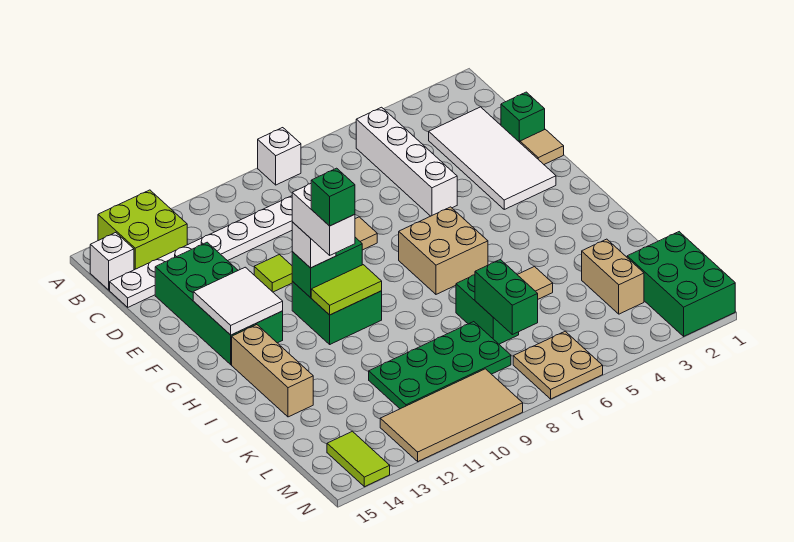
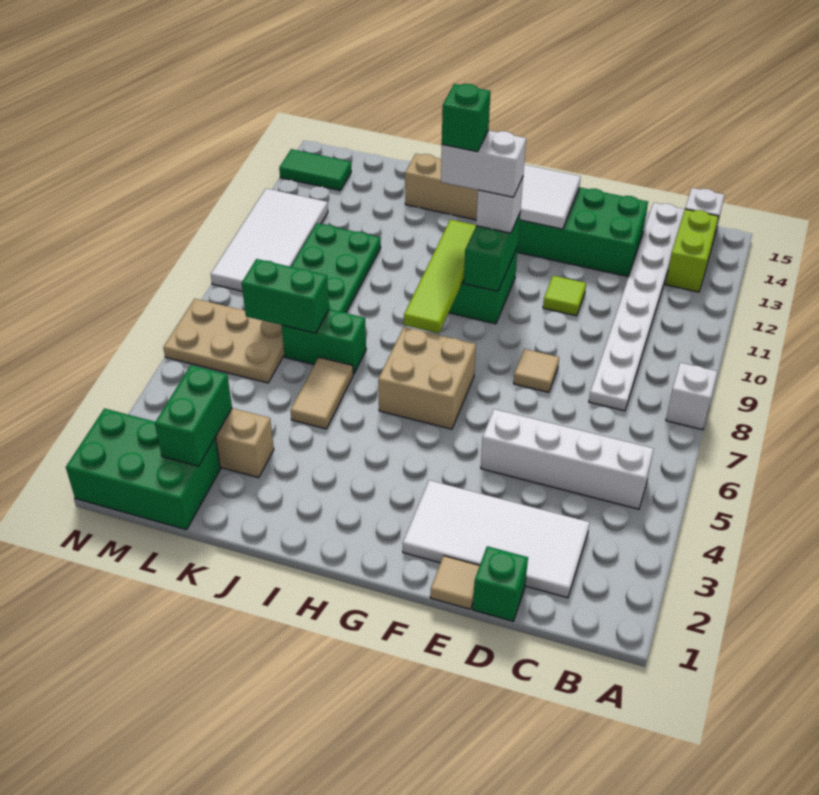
lime brick A13:B14 level 1 -> lime brick B13:B14 level 1
lime tile H10:H11 level 2 -> lime tile H8:H11 level 2
none -> green brick L2:L3 level 2
tan plate M6:N7 level 1 -> tan plate L6:N7 level 1
tan tile M9:N12 level 1 -> white tile M9:N12 level 1
lime tile M14:N14 level 1 -> green tile M14:N14 level 1

